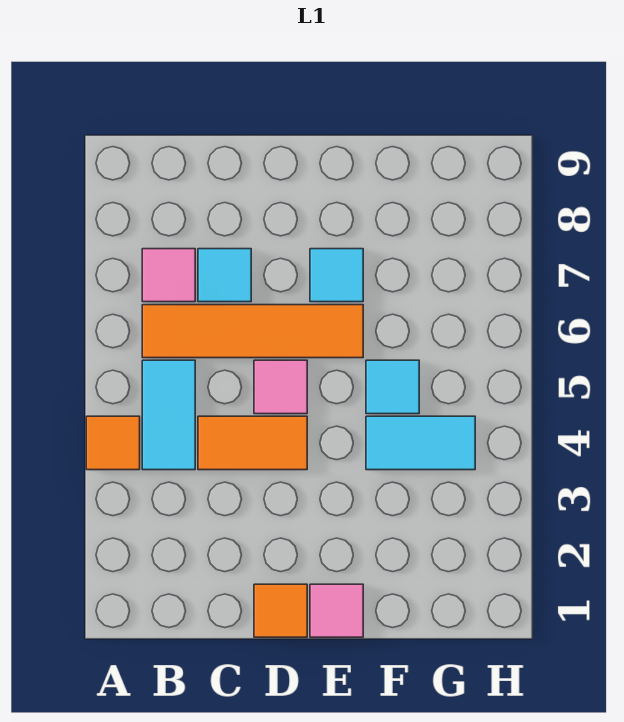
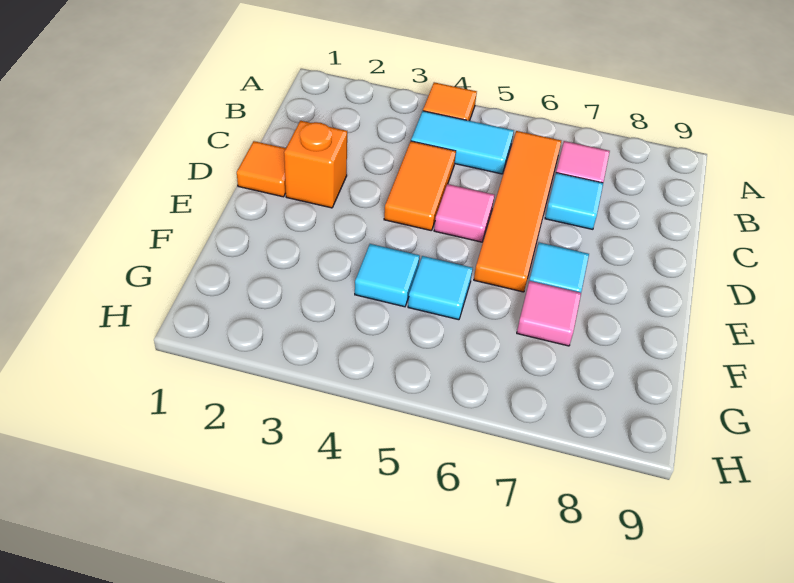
none -> orange brick D2 level 1
pink tile E1 level 1 -> pink tile F7 level 1
cyan tile F4:G4 level 1 -> cyan tile F4 level 1

